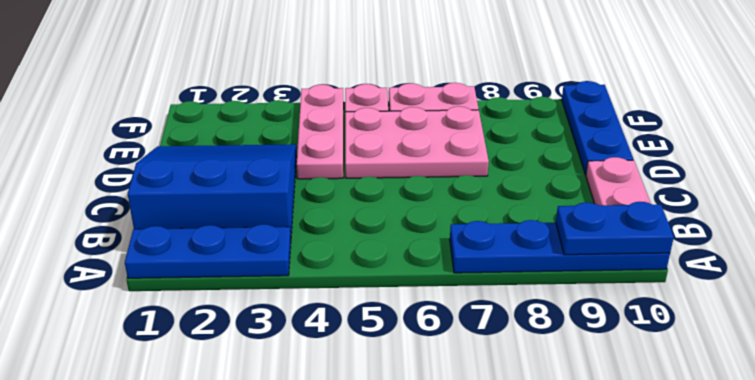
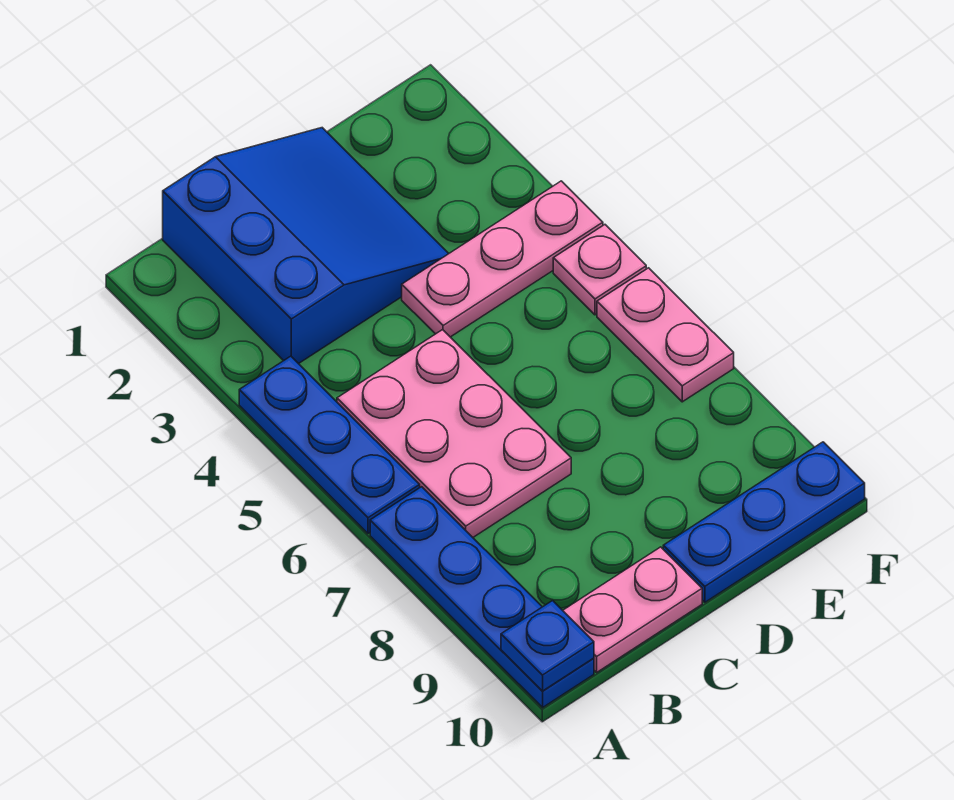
blue plate A1:A3 level 1 -> blue plate A4:A6 level 1
blue plate A9:A10 level 2 -> blue plate A10 level 2
pink plate D5:E7 level 1 -> pink plate B5:C7 level 1

